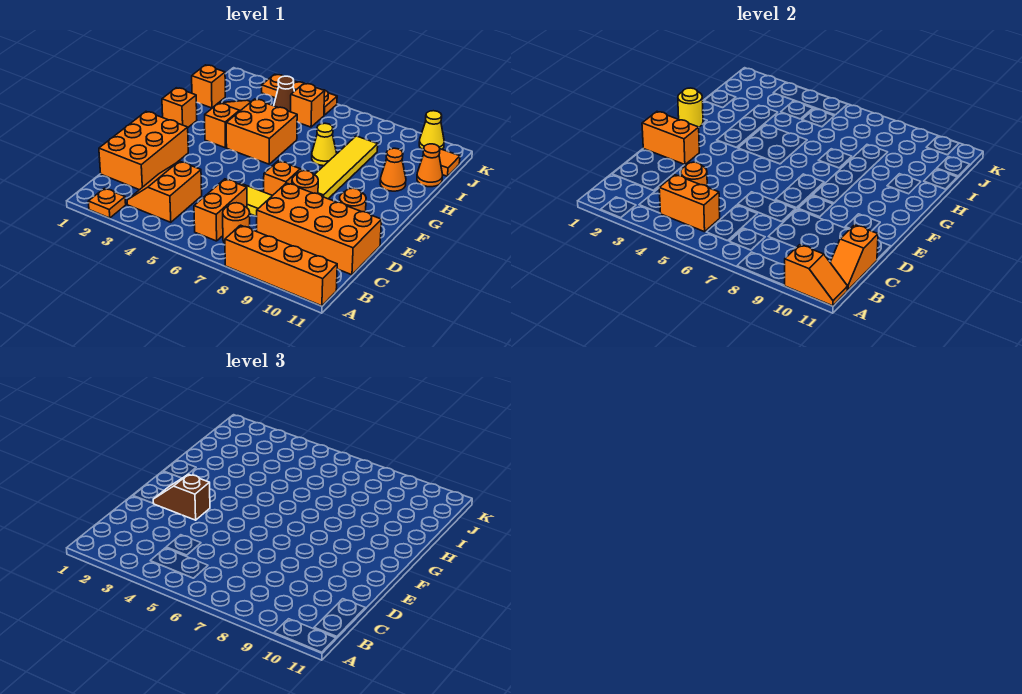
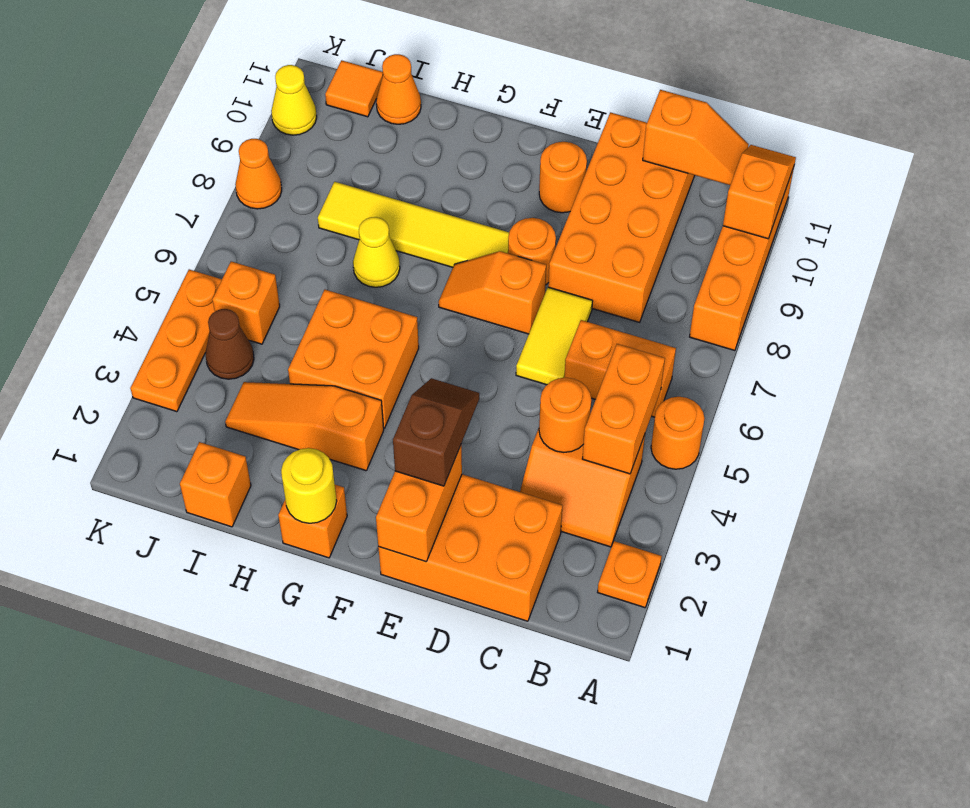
orange round brick B7 level 1 -> orange round brick A5 level 1
brown slope E2:E3 level 3 top 3 -> brown slope E2:E3 level 3 top 2
orange cone H10 level 1 -> orange cone K8 level 1

